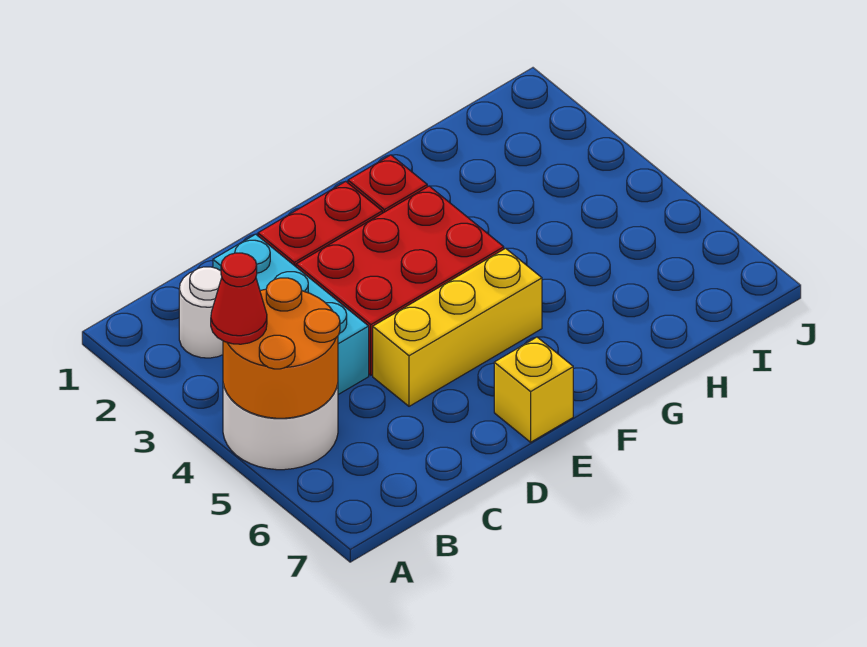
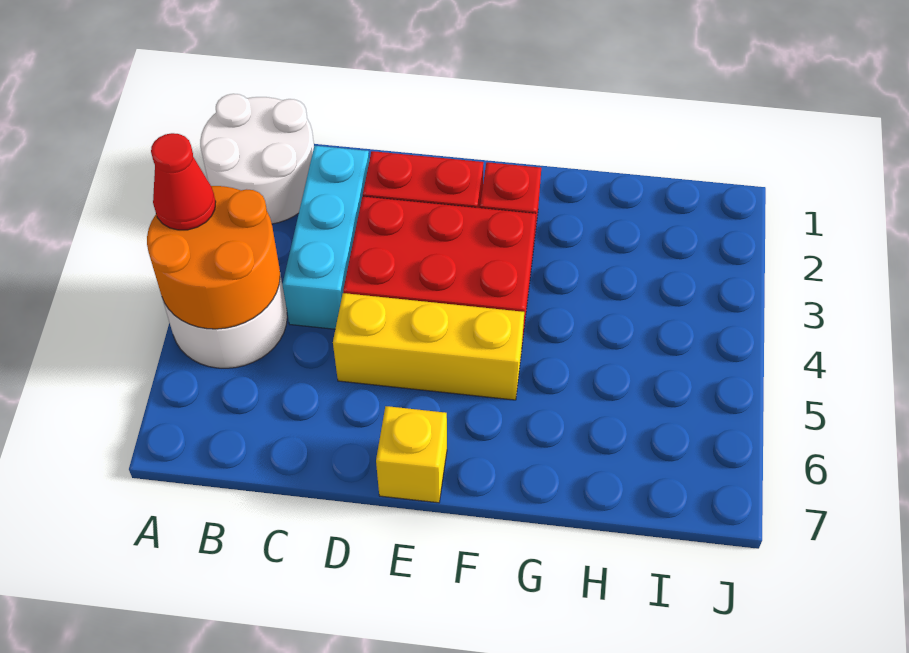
white round brick B2 level 1 -> white round brick A1:B2 level 1

